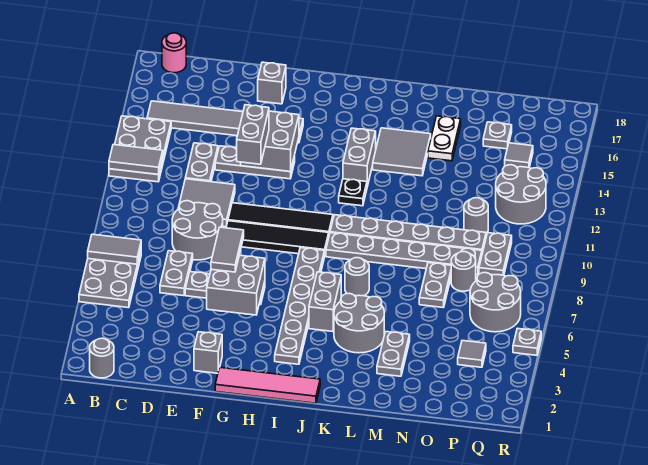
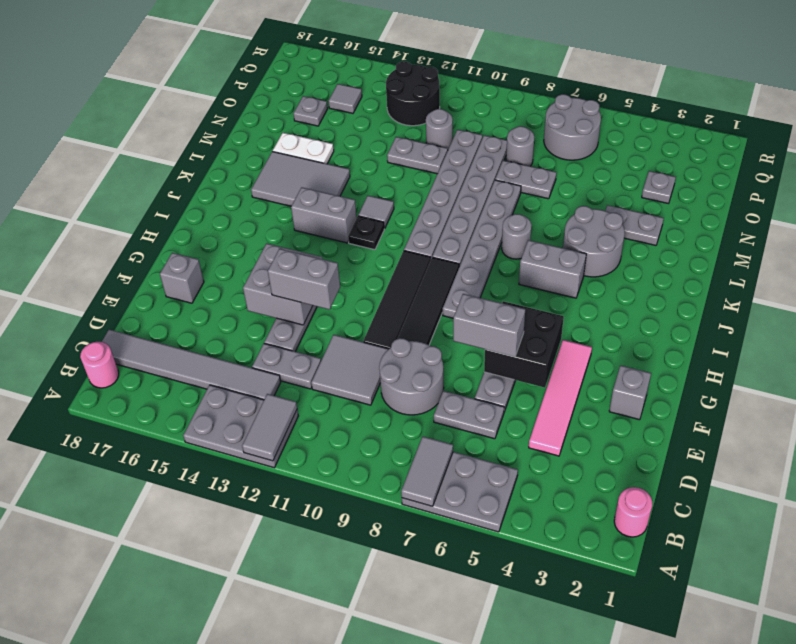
grey round brick B1 level 1 -> pink round brick B1 level 1
grey tile B15:G15 level 1 -> grey tile C13:C18 level 1
grey brick F5:G6 level 2 -> black brick F5:G6 level 2
grey tile F6:F7 level 3 -> grey brick F6:F7 level 3
pink tile G1:J1 level 1 -> pink tile D4:G4 level 1
grey plate I3:I8 level 1 -> grey plate H8:M8 level 1
grey tile K14:L15 level 1 -> grey tile K14:L16 level 1
grey tile P4 level 1 -> grey tile K12 level 1
grey plate P9:P10 level 1 -> grey plate N11:N12 level 1
grey round brick P12:Q13 level 1 -> black round brick P12:Q13 level 1
grey plate R5 level 1 -> grey plate O3 level 1

